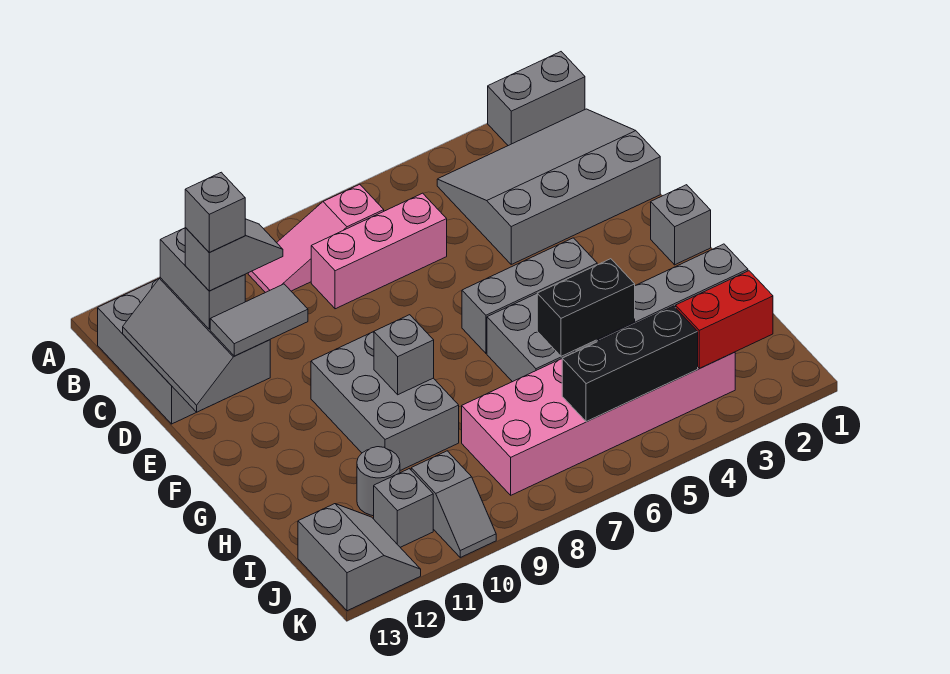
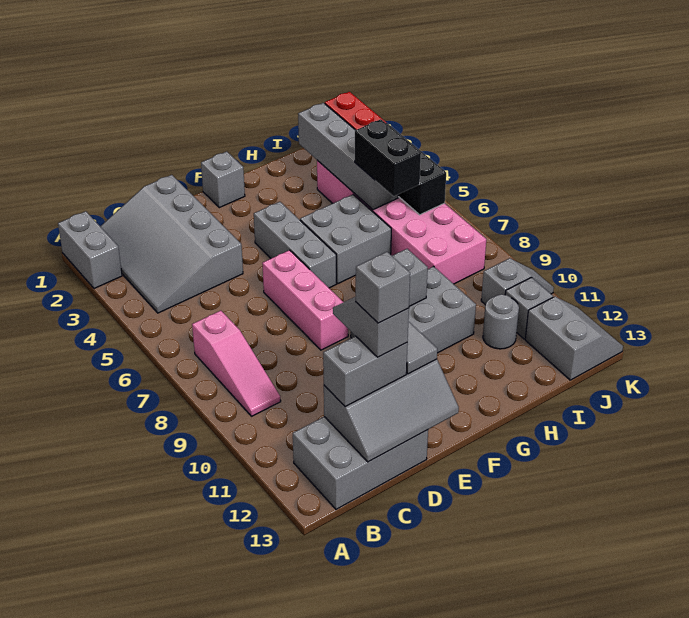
pink brick C6:C8 level 1 -> pink brick E6:E8 level 1
grey slope J12:K13 level 1 top 13 -> grey slope J12:K13 level 1 top J

